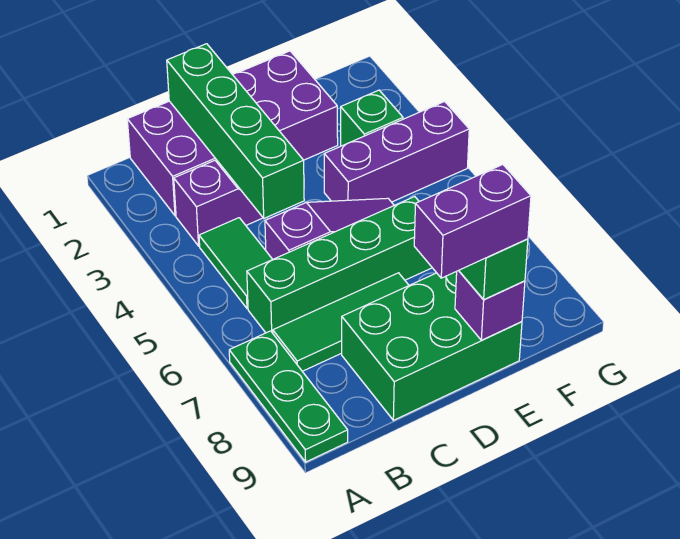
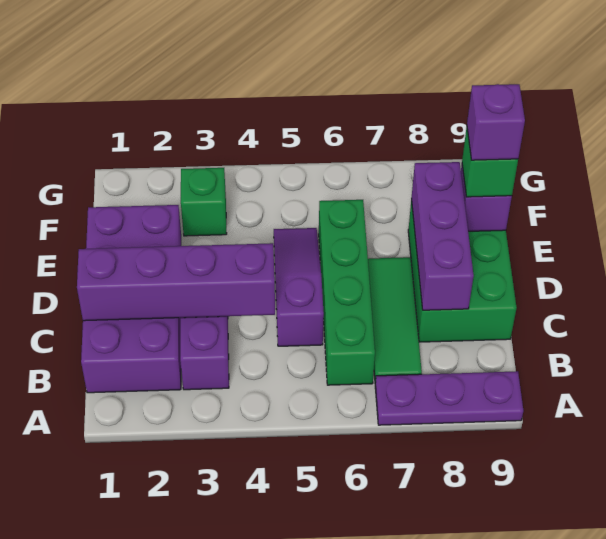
green plate A7:A9 level 1 -> purple plate A7:A9 level 1
green tile B4:B5 level 1 -> none
green brick C1:C4 level 2 -> purple brick C1:C4 level 2
purple brick D9:E9 level 4 -> purple brick E9 level 4
purple brick E4:G4 level 1 -> purple brick C8:E8 level 2

